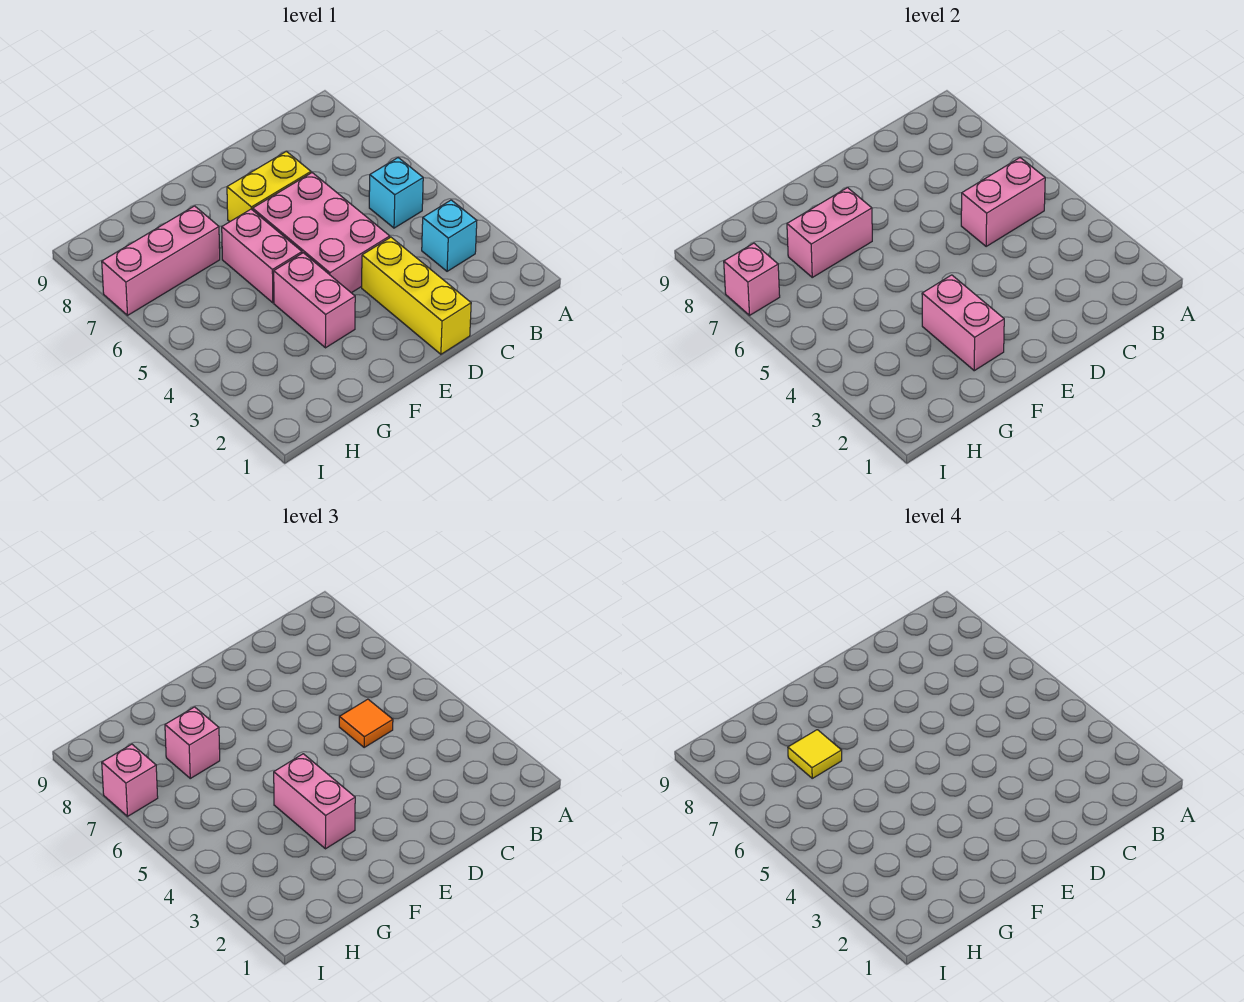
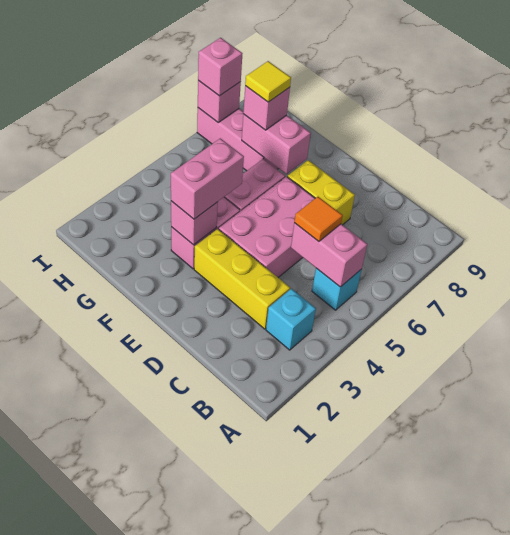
yellow brick D1:D3 level 1 -> yellow brick C3:E3 level 1
pink brick F2:F3 level 2 -> pink brick F3 level 2

